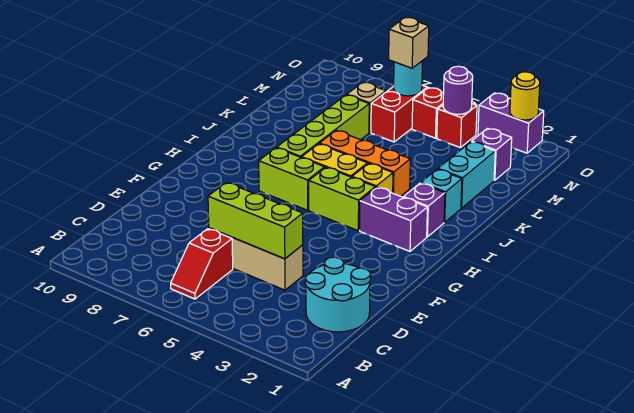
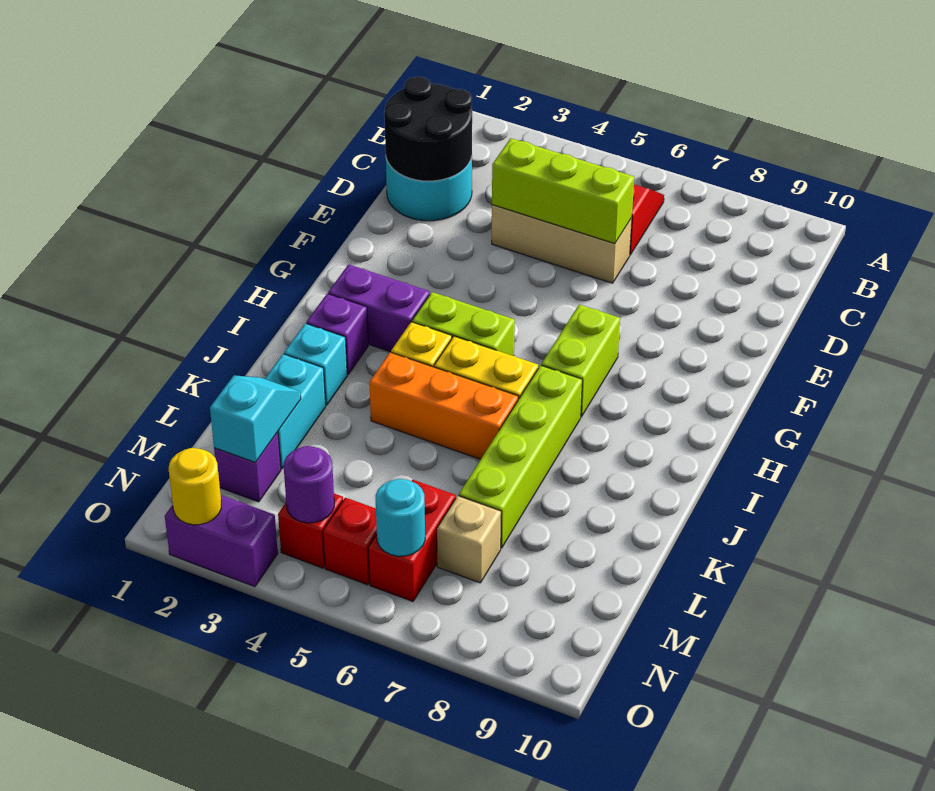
none -> black round brick C1:D2 level 2
lime brick H6:H7 level 1 -> lime brick G7:H7 level 1
none -> cyan slope L2:M2 level 2 top M
tan brick N6 level 3 -> none

